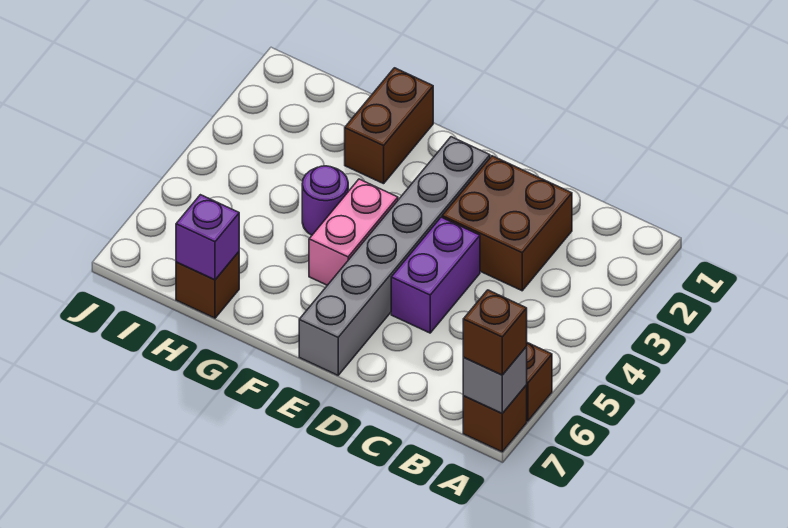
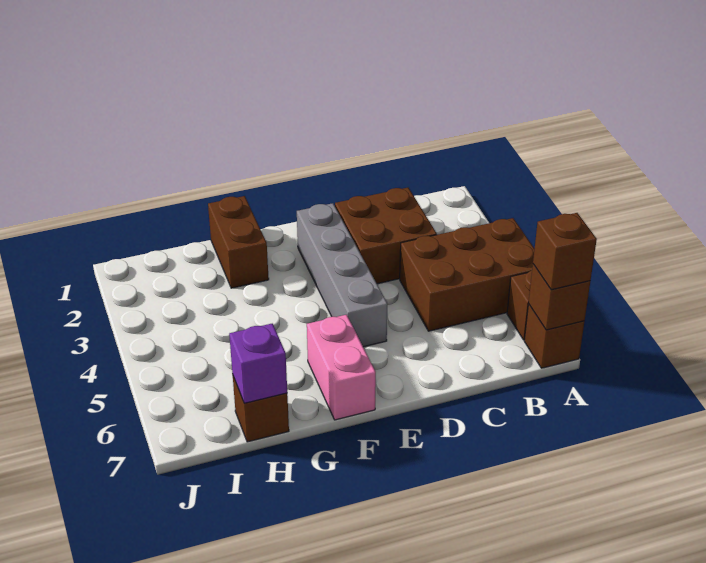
none -> brown brick A4:C5 level 1
grey brick A7 level 2 -> brown brick A7 level 2
purple brick D4:D5 level 1 -> none
grey brick E2:E7 level 1 -> grey brick E2:E5 level 1
pink brick F4:F5 level 1 -> pink brick F6:F7 level 1
purple round brick G4 level 1 -> none

